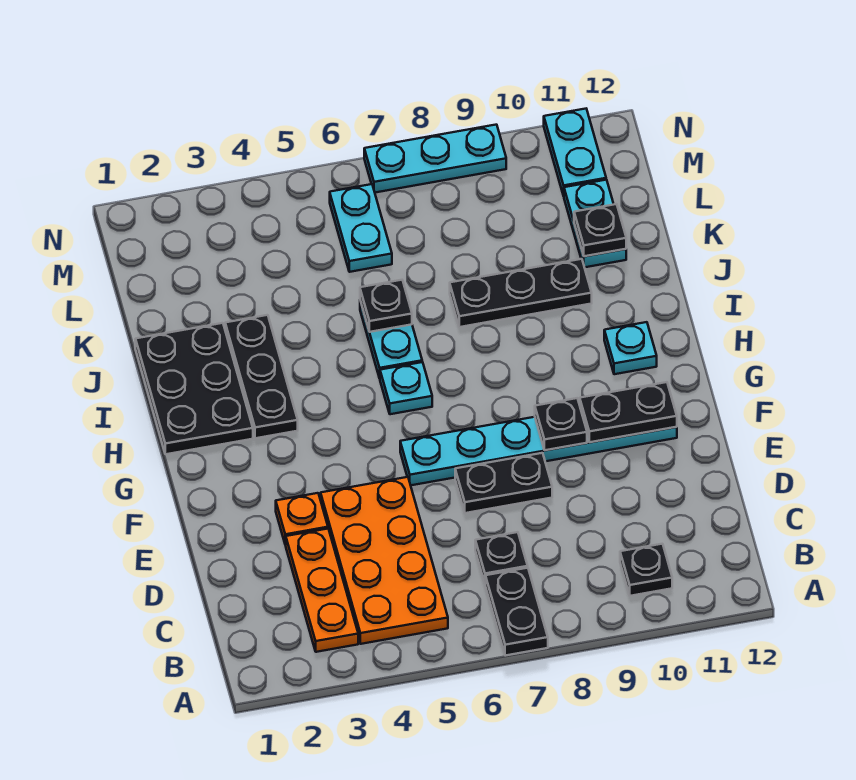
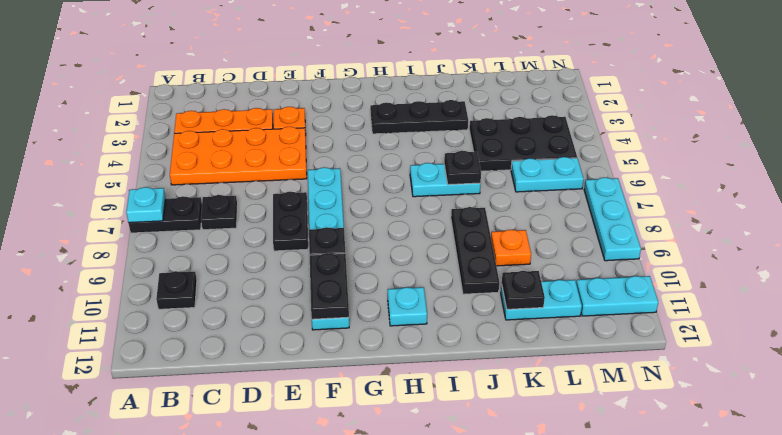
black plate H1:J2 level 1 -> black plate K4:M5 level 1
cyan plate H6 level 1 -> cyan plate A7 level 2
none -> orange plate K9 level 1

